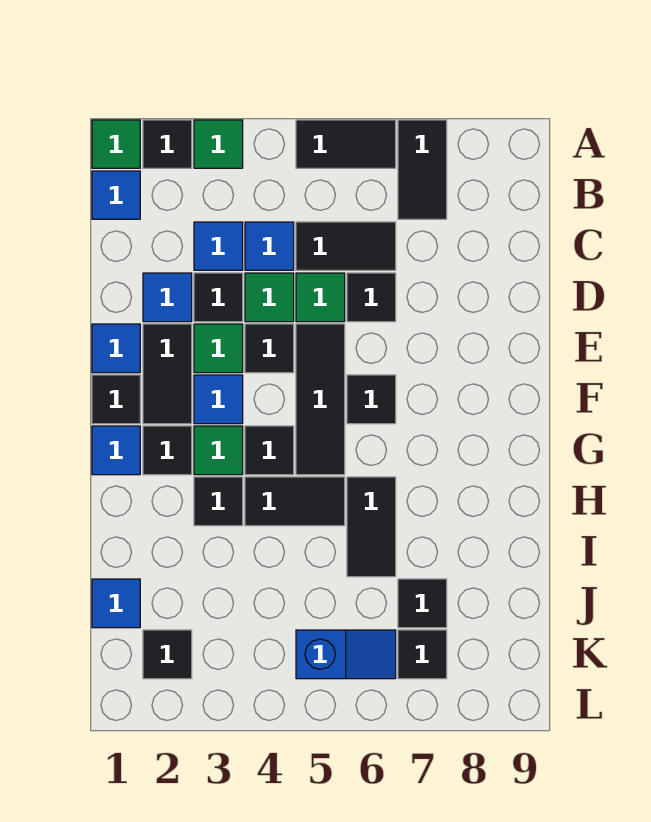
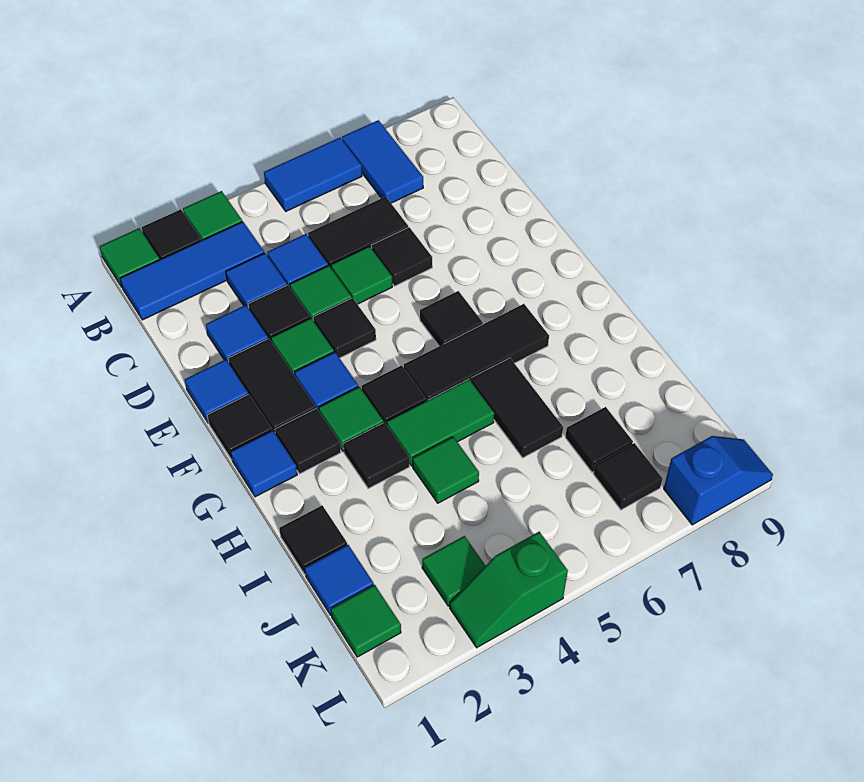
black tile A5:A6 level 1 -> blue tile A5:A6 level 1
black tile A7:B7 level 1 -> blue tile A7:B7 level 1
blue tile B1 level 1 -> blue tile B1:B3 level 1
black tile E5:G5 level 1 -> black tile G5:G7 level 1
black tile H4:H5 level 1 -> green tile H4:H5 level 1
none -> green tile I4 level 1
none -> green tile K1 level 1
black tile K2 level 1 -> black tile I1 level 1
none -> green tile K3 level 1
blue slope K5:K6 level 1 top 5 -> blue slope L8:L9 level 1 top 8
none -> green slope L3:L4 level 1 top 4

